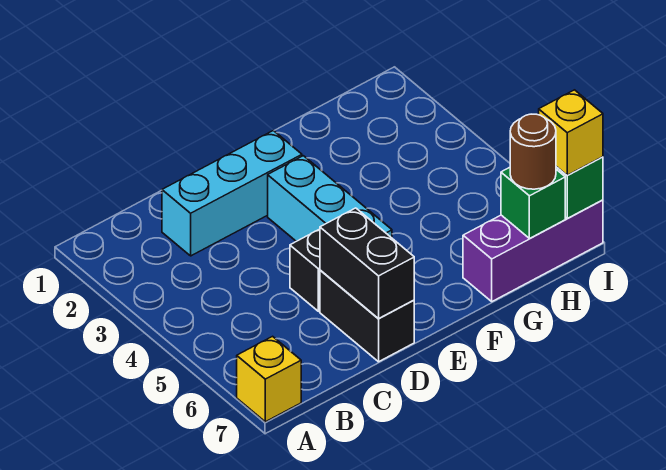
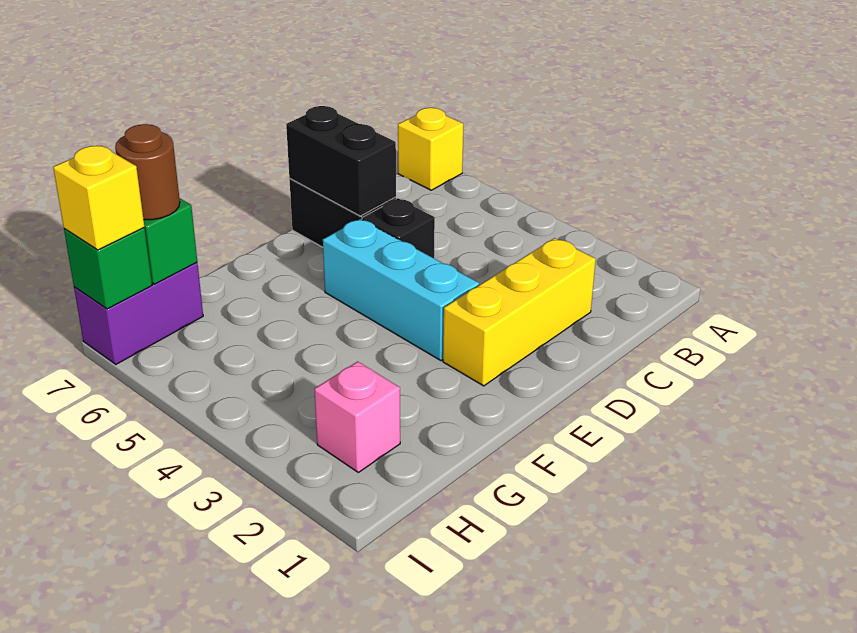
cyan brick C2:E2 level 1 -> yellow brick C2:E2 level 1
purple brick G7:I7 level 1 -> purple brick H7:I7 level 1
none -> pink brick H2 level 1

